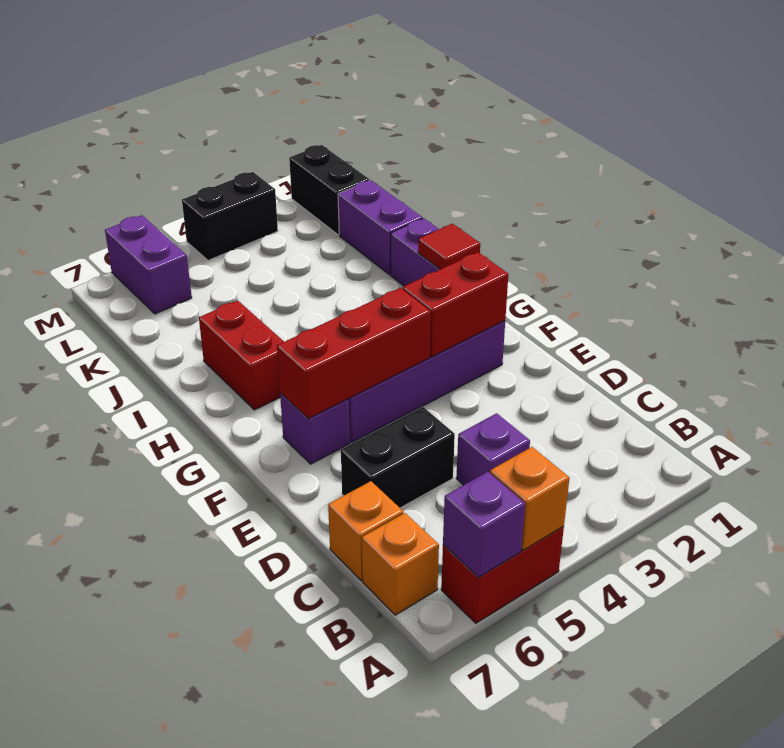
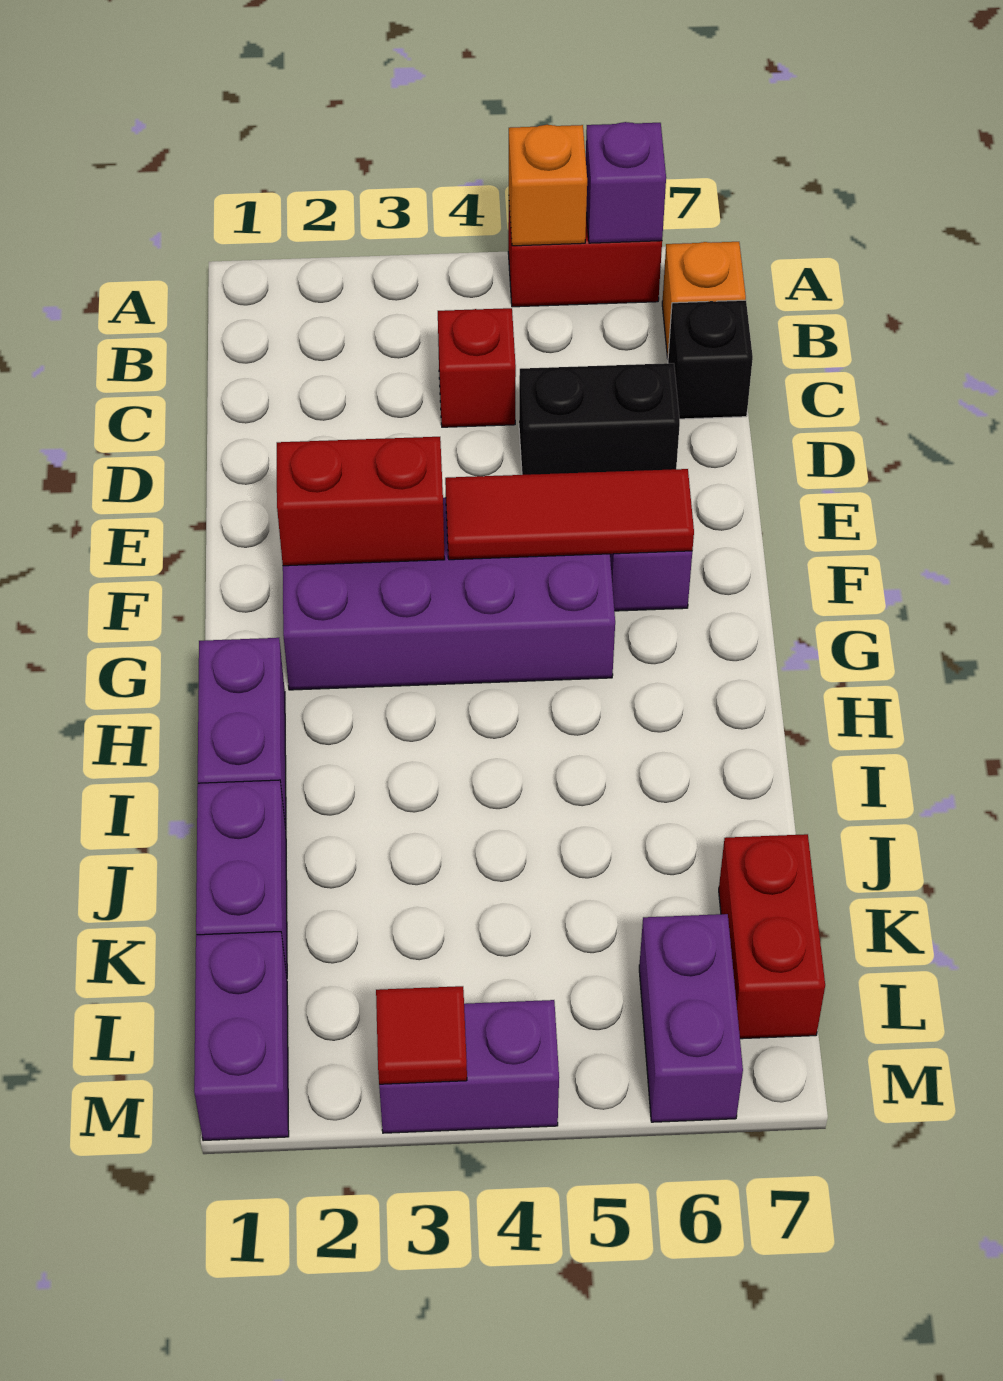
purple brick C4 level 1 -> red brick C4 level 1
orange brick C7 level 1 -> black brick C7 level 1
red brick F4:F6 level 2 -> red tile F4:F6 level 2
red tile H1 level 2 -> red tile M3 level 2
red brick H6:I6 level 1 -> red brick K7:L7 level 1
black brick L1:M1 level 1 -> purple brick L1:M1 level 1
black brick M3:M4 level 1 -> purple brick M3:M4 level 1

